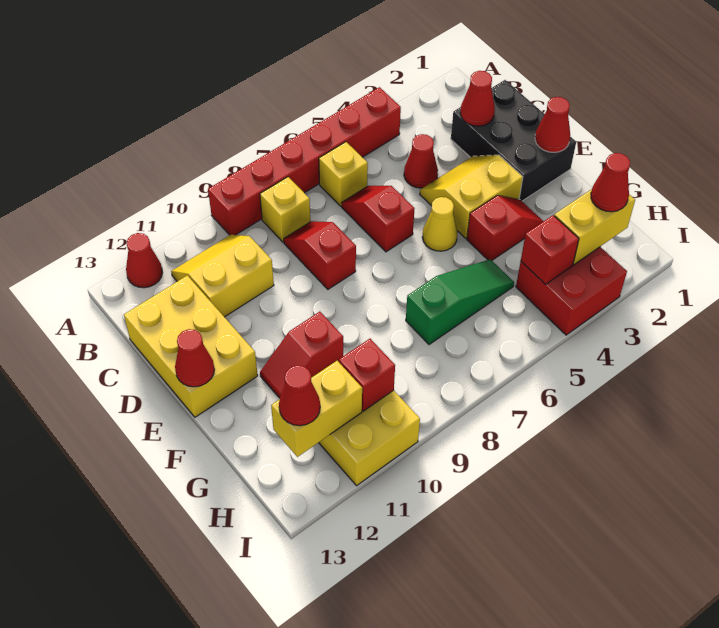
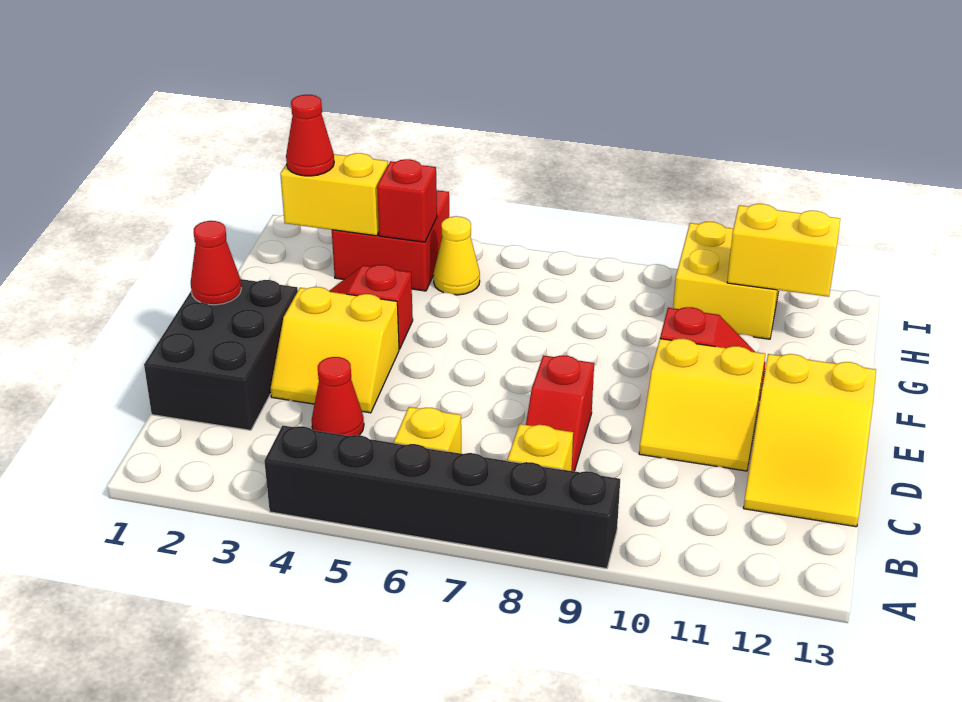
red brick A4:A9 level 1 -> black brick A4:A9 level 1
red cone A12 level 1 -> none
yellow slope B10:C11 level 1 top C -> yellow slope D10:E11 level 1 top E
red cone C2 level 2 -> none
red slope C6:D6 level 1 top D -> none
yellow brick C12:E13 level 1 -> yellow slope C12:E13 level 1 top E
yellow cone E5 level 1 -> yellow cone H5 level 1
red cone E13 level 2 -> none
green slope G5:G7 level 1 top 7 -> none
red brick H10 level 2 -> none
red cone H12 level 3 -> none

